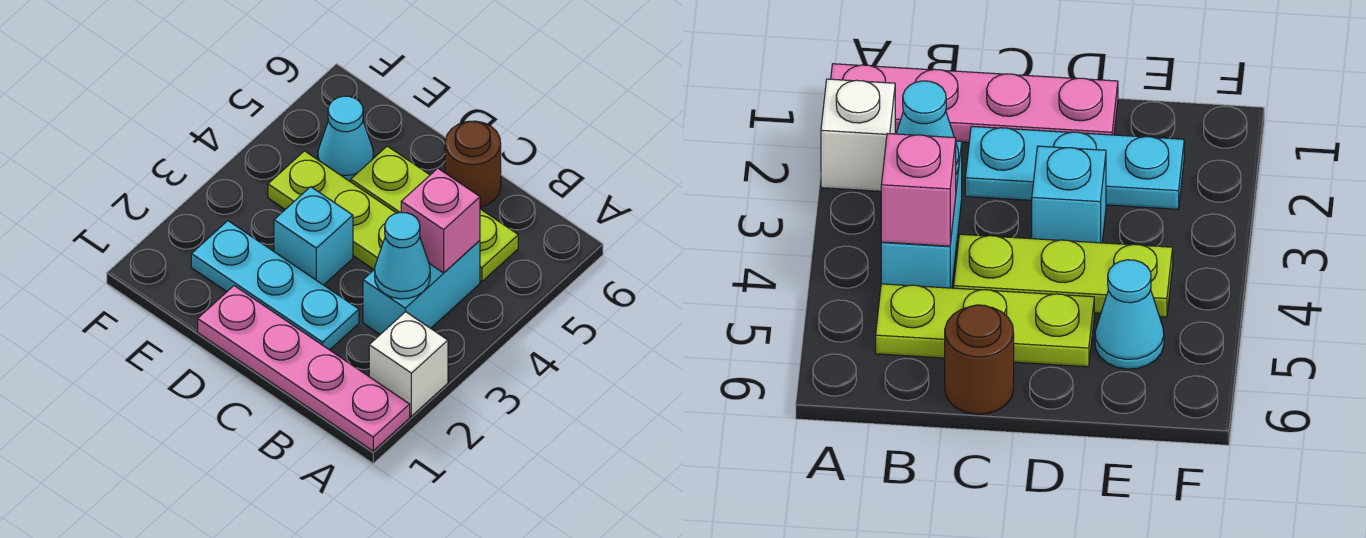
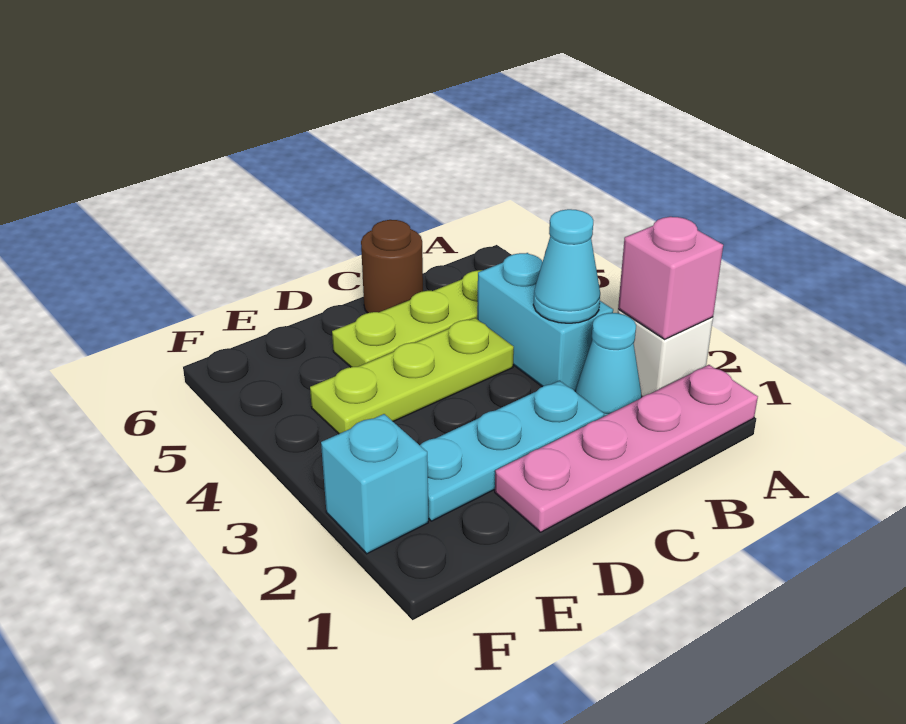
pink brick B4 level 2 -> pink brick A2 level 2
cyan brick D3 level 1 -> cyan brick F2 level 1
cyan cone E5 level 1 -> cyan cone B2 level 1

